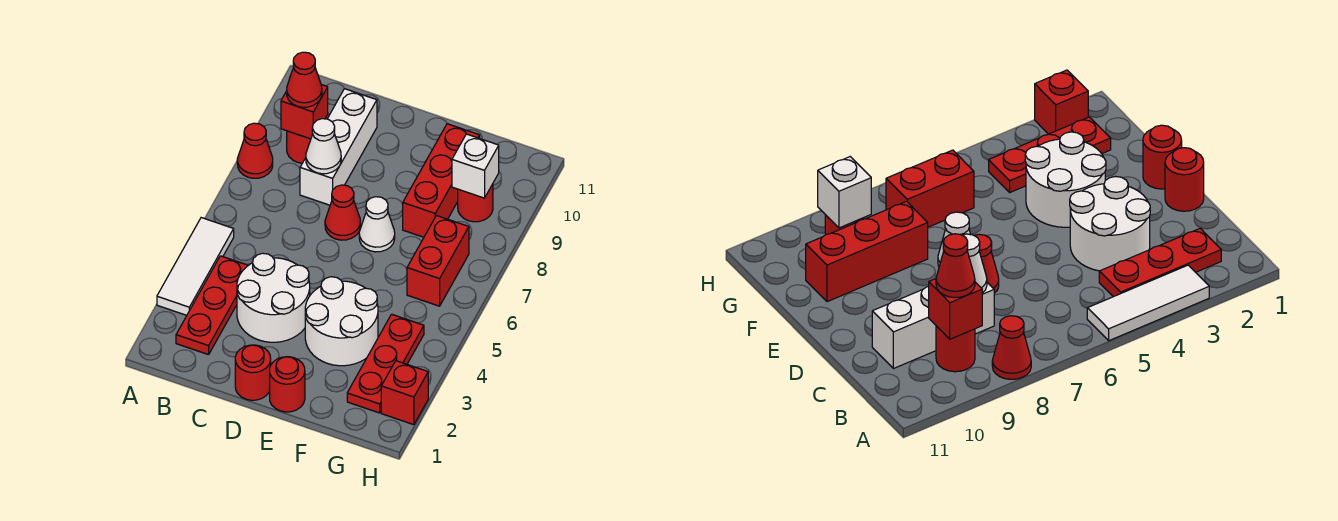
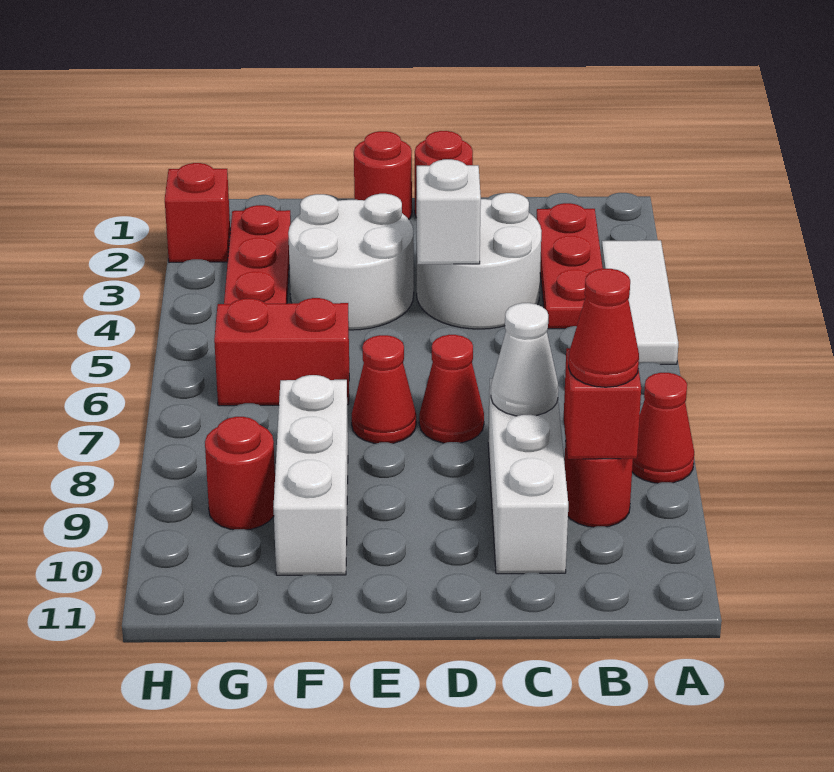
white cone E7 level 1 -> red cone E7 level 1
red brick F8:F10 level 1 -> white brick F8:F10 level 1
red brick G6:G7 level 1 -> red brick F6:G6 level 1
white brick G9 level 2 -> white brick D4 level 2

